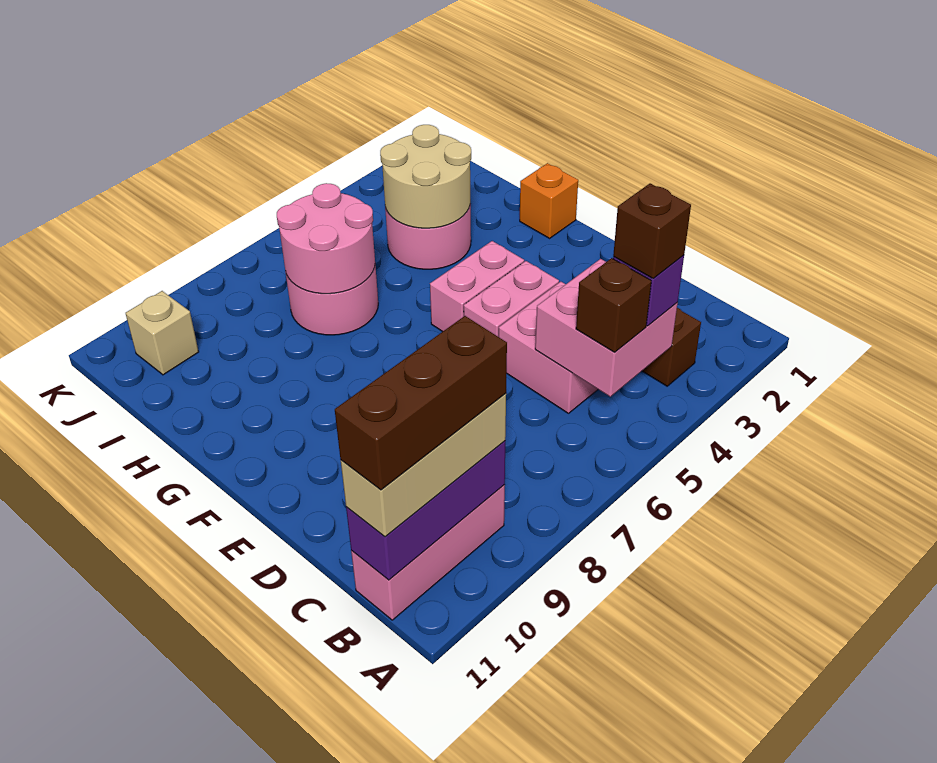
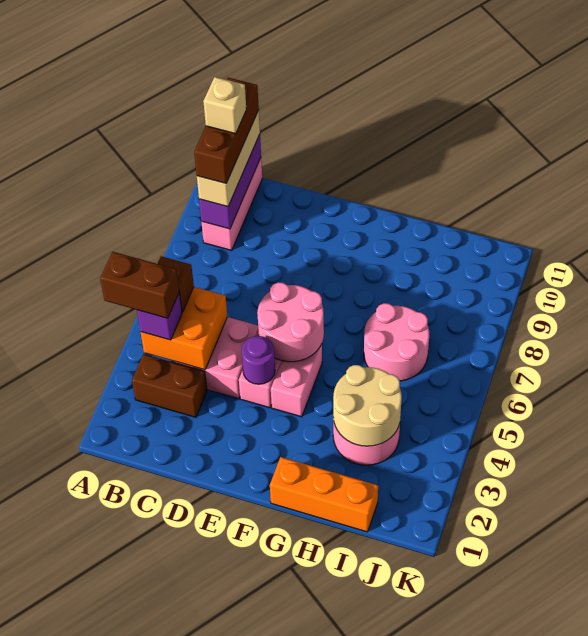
pink brick B4:C5 level 2 -> orange brick B4:C5 level 2
brown brick B4 level 4 -> brown brick A4:B4 level 4
none -> purple round brick E4 level 2
orange brick G1 level 1 -> orange brick G1:I1 level 1
pink round brick H6:I7 level 2 -> pink round brick E5:F6 level 2
tan brick J10 level 1 -> tan brick B10 level 5

